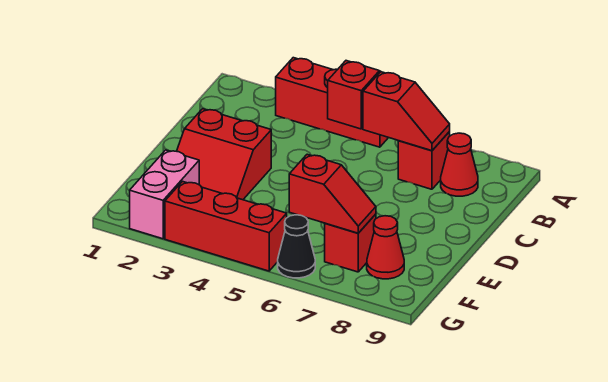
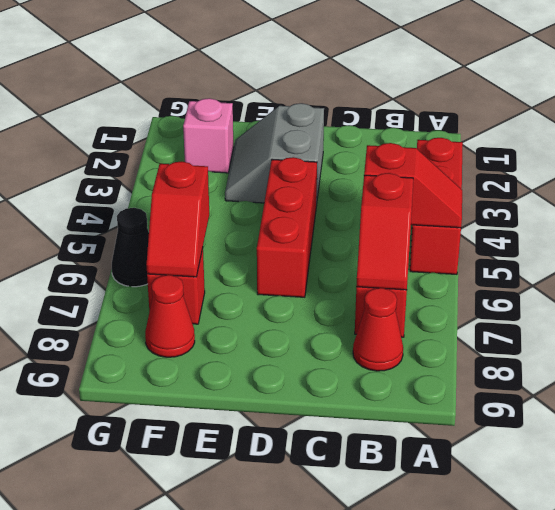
red slope D2:E3 level 1 top D -> grey slope D2:E3 level 1 top D
pink brick F2:G2 level 1 -> pink brick F2 level 1
red brick G3:G5 level 1 -> red brick D4:D6 level 1

